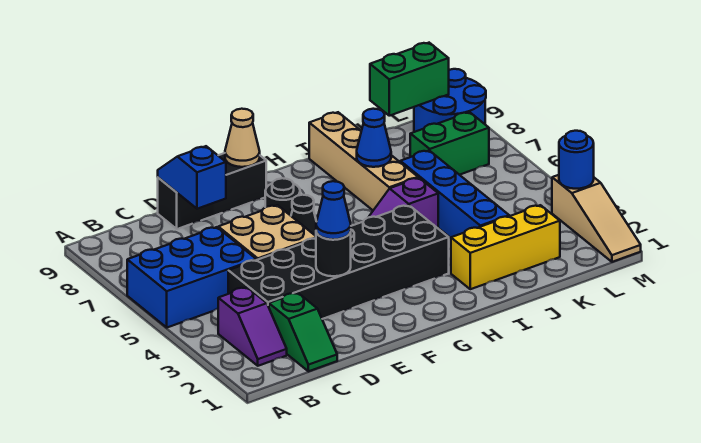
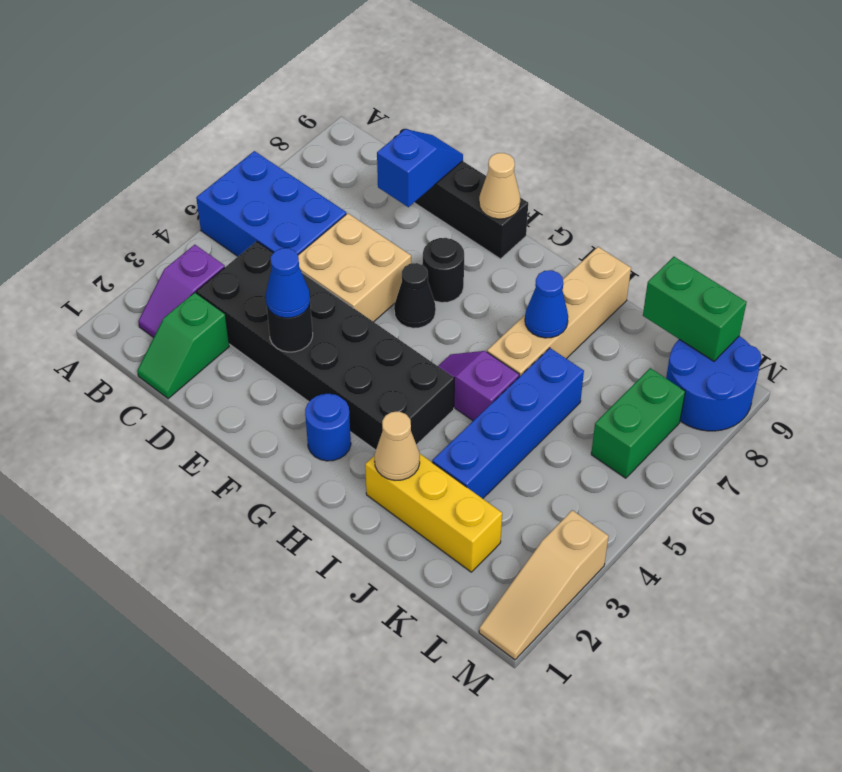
none -> tan cone I2 level 2
green brick K7:L7 level 1 -> green brick L6:L7 level 1
blue round brick M3 level 2 -> blue round brick G2 level 1

